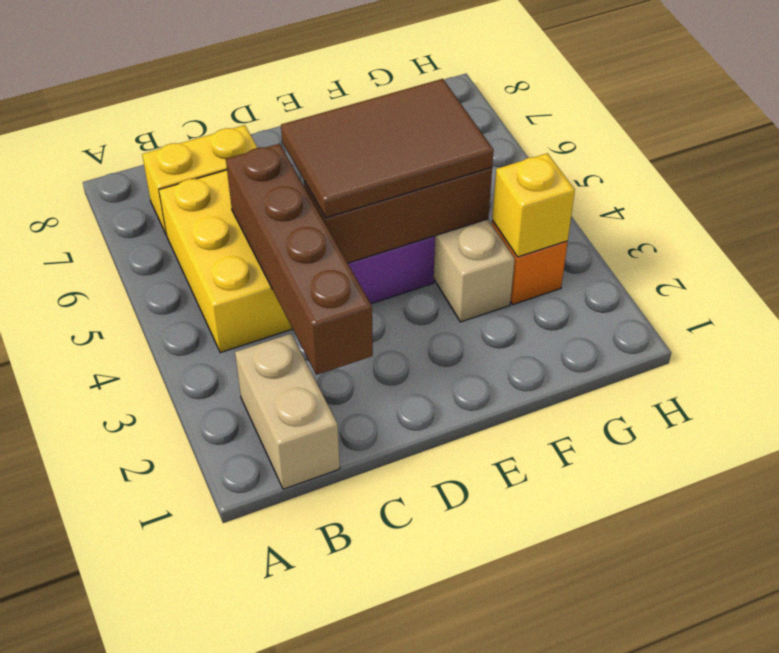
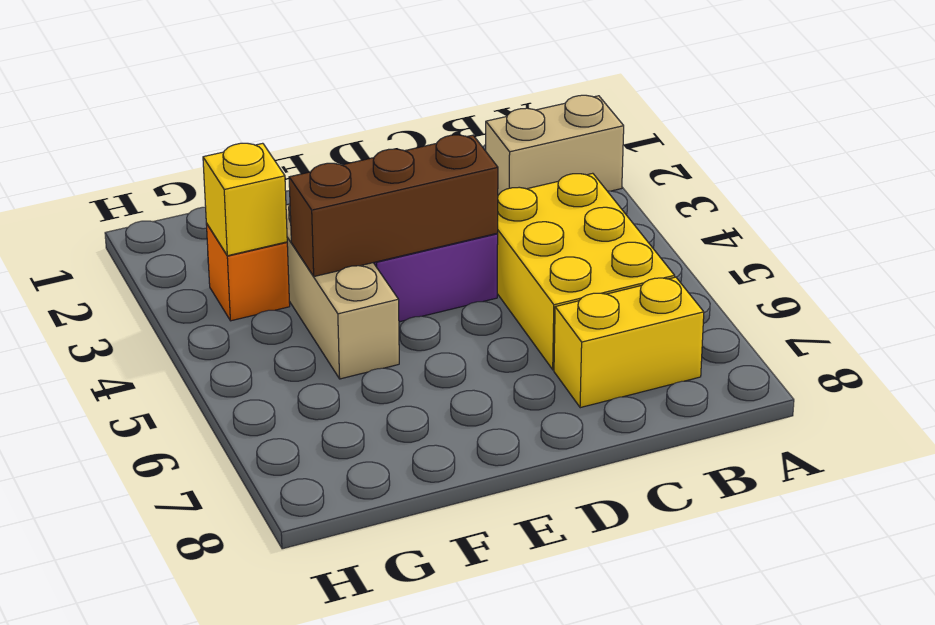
tan brick B1:B2 level 1 -> tan brick A2:B2 level 1
brown brick C2:C5 level 2 -> none
brown tile D4:F5 level 3 -> none

